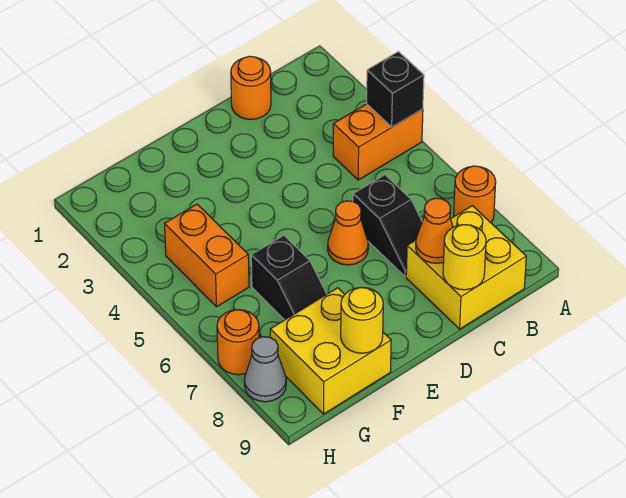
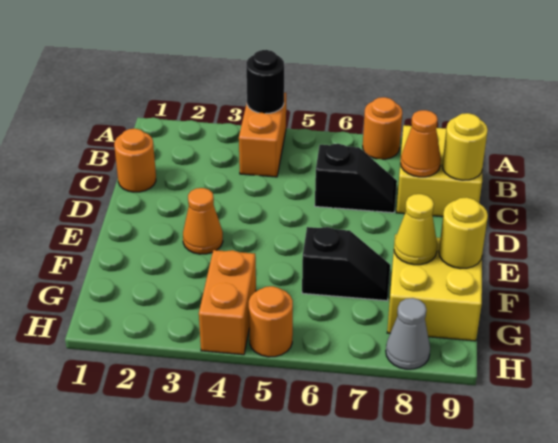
black brick A4 level 2 -> black round brick A4 level 2
orange cone D6 level 1 -> orange cone E3 level 1
none -> yellow cone F8 level 2
orange brick G4:G5 level 1 -> orange brick G4:H4 level 1
orange round brick H7 level 1 -> orange round brick H5 level 1

